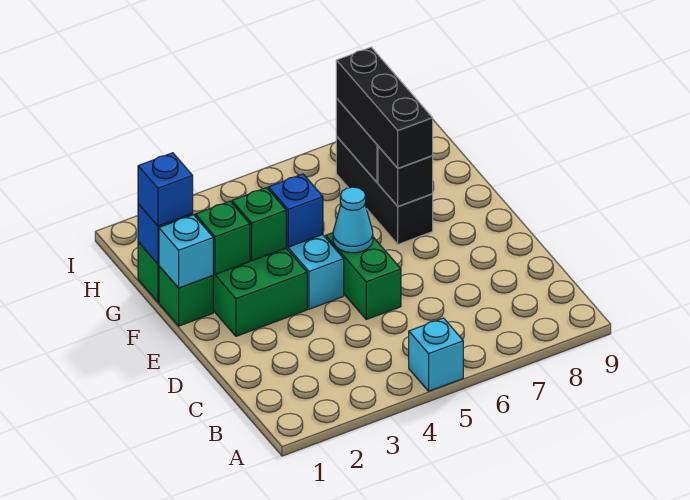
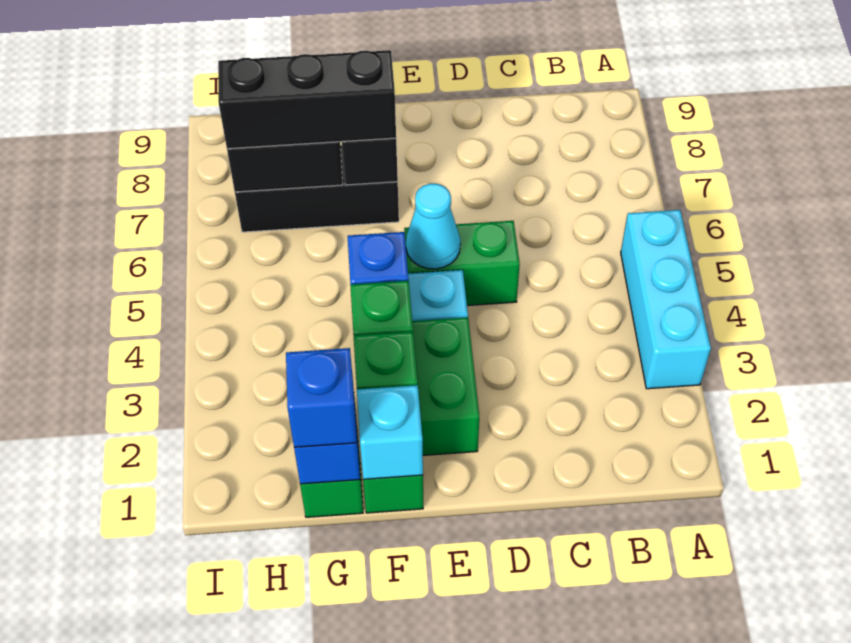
cyan brick A5 level 1 -> cyan brick A3:A5 level 1

